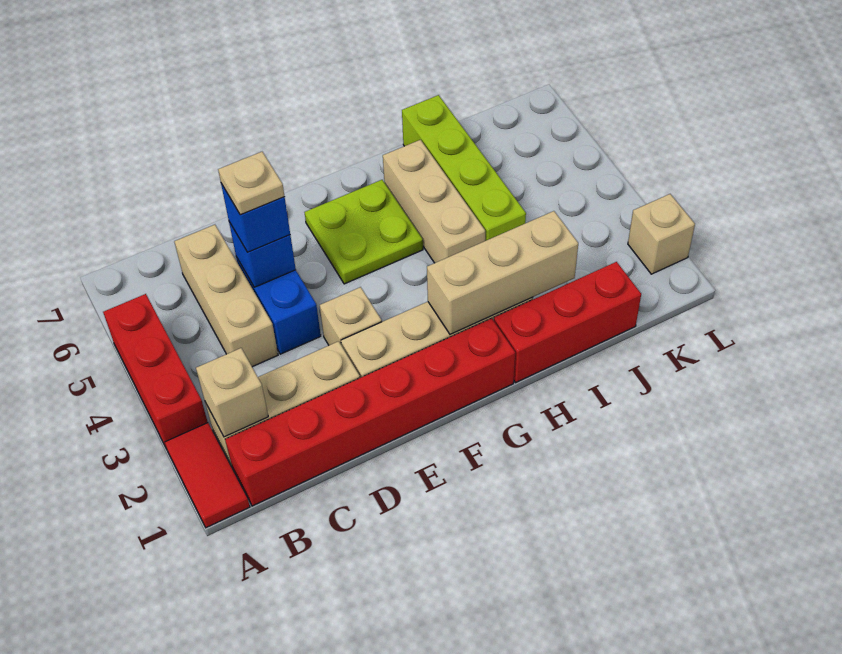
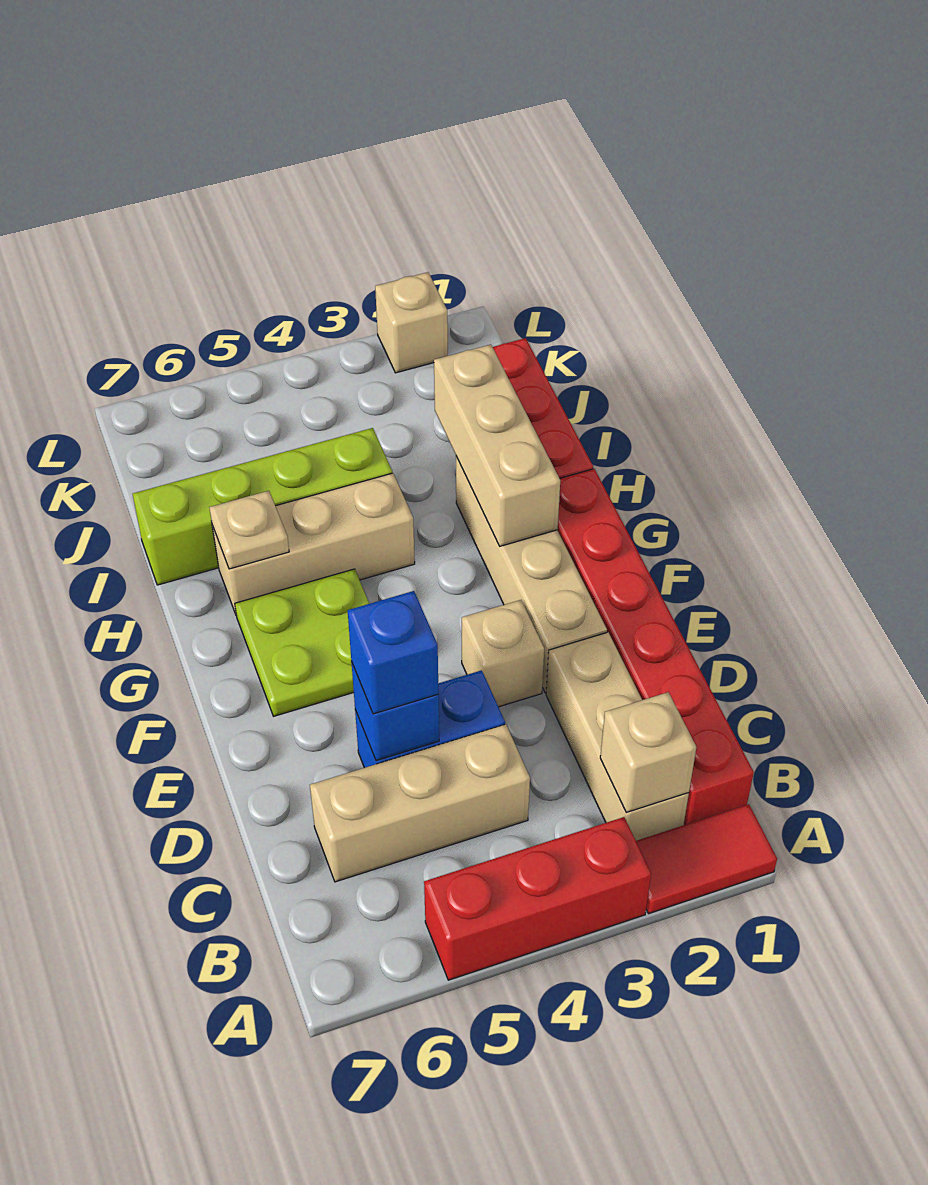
tan plate D5 level 4 -> tan plate H6 level 2

